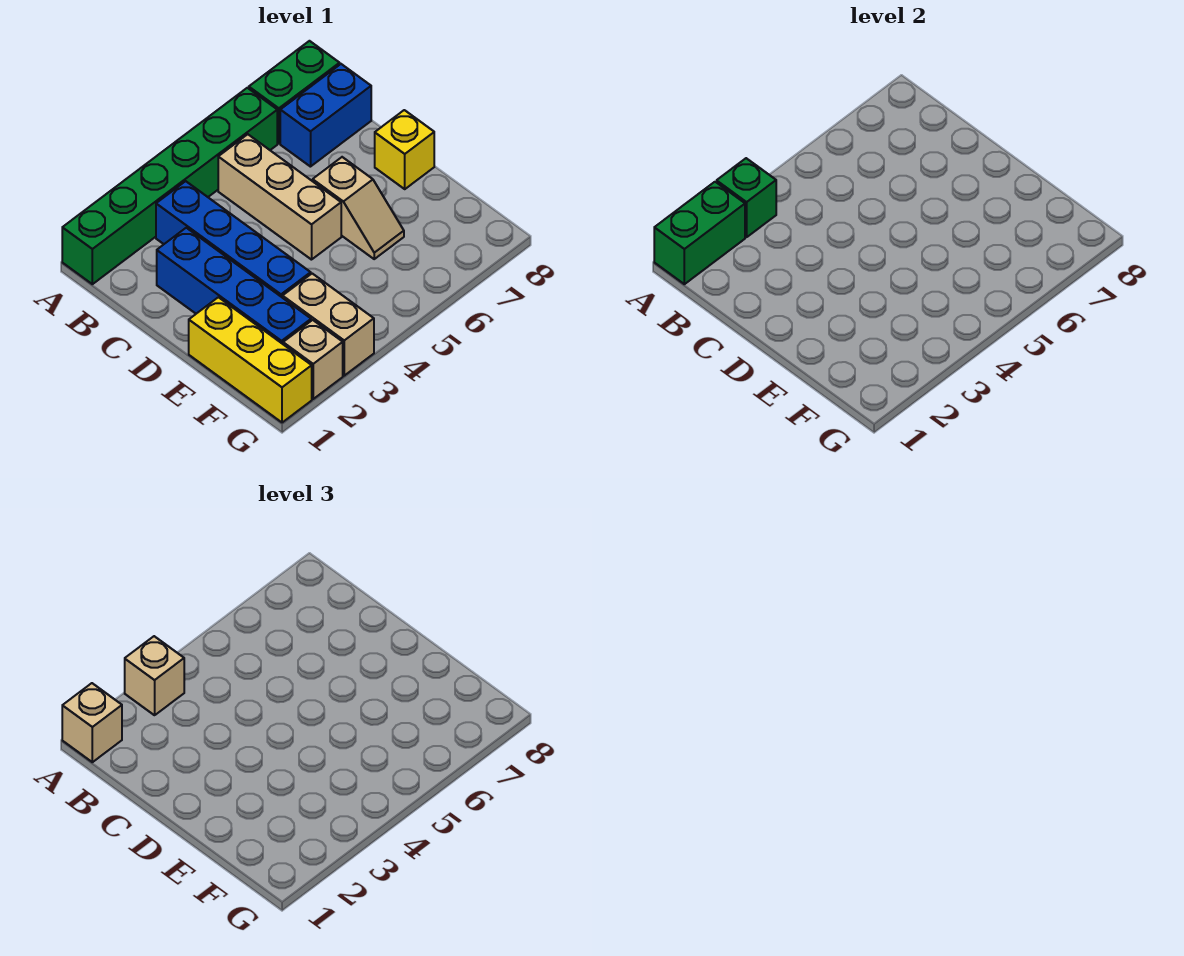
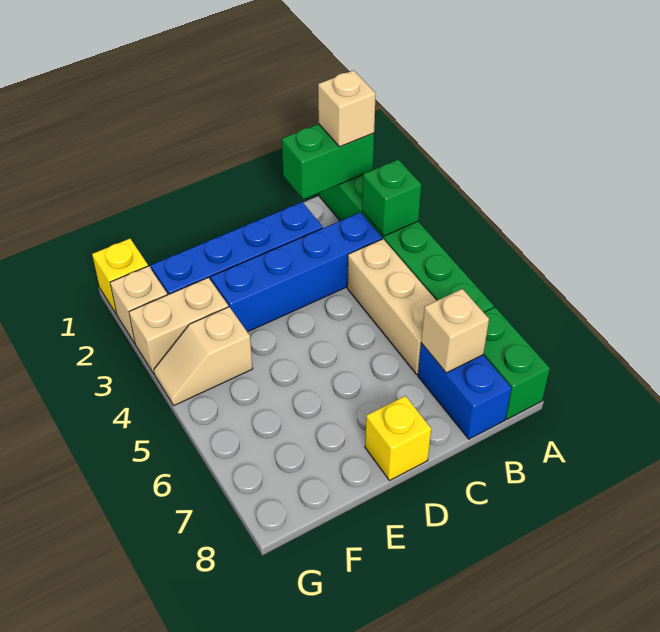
green brick A1:A2 level 2 -> green brick A1:B1 level 2
tan brick A3 level 3 -> tan brick B7 level 2
tan brick B5:D5 level 1 -> tan brick B4:B6 level 1
tan slope D6:E6 level 1 top D -> tan slope F4:G4 level 1 top F
yellow brick E1:G1 level 1 -> yellow brick G1 level 1

